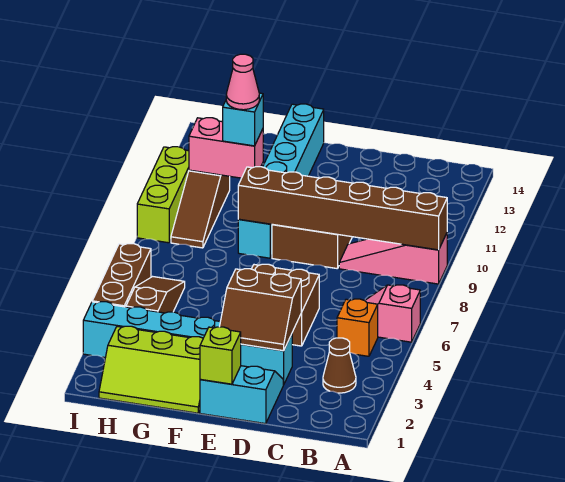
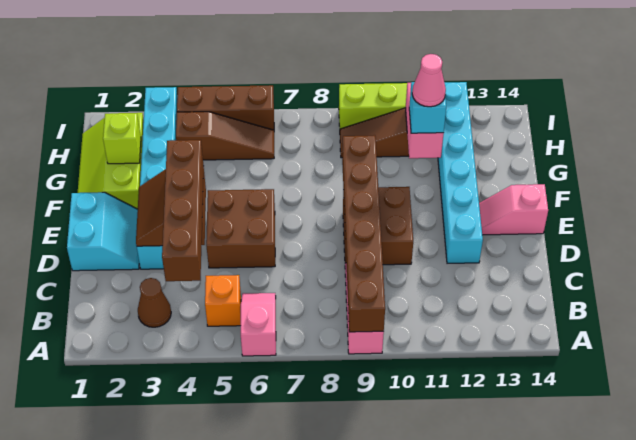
none -> brown brick B4:E4 level 3
lime brick E1 level 2 -> lime brick G2 level 2
none -> pink slope E13:E14 level 1 top 14
cyan brick F9:F14 level 1 -> cyan brick D12:I12 level 1

